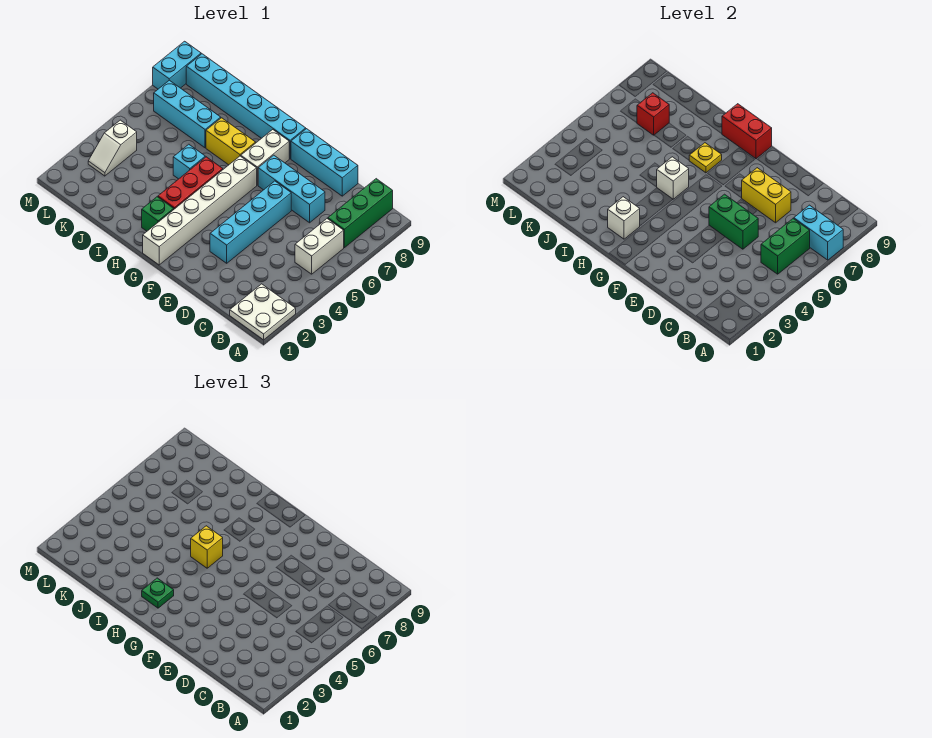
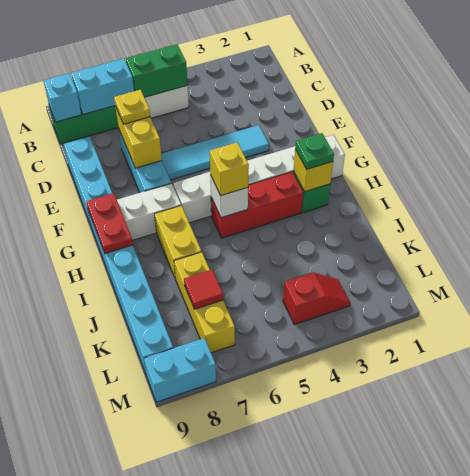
white plate A1:B2 level 1 -> none
cyan brick A7:B7 level 2 -> cyan brick B7:B8 level 2
green brick D5:E5 level 2 -> none
cyan brick E3:E6 level 1 -> cyan tile E3:E6 level 1
red brick G9:H9 level 2 -> red plate G9:H9 level 2
white brick H2 level 2 -> yellow brick H2 level 2
yellow plate H7 level 2 -> yellow plate D7 level 3
cyan brick I5 level 1 -> cyan brick B9 level 2
cyan brick J7:L7 level 1 -> yellow brick J7:L7 level 1
red brick K7 level 2 -> red tile K7 level 2
white slope L3:L4 level 1 top 4 -> red slope L3:L4 level 1 top 4

